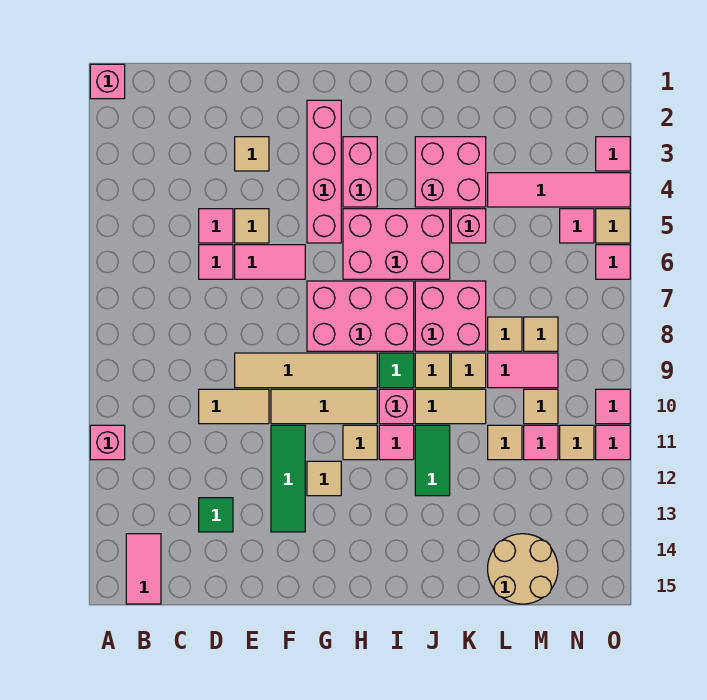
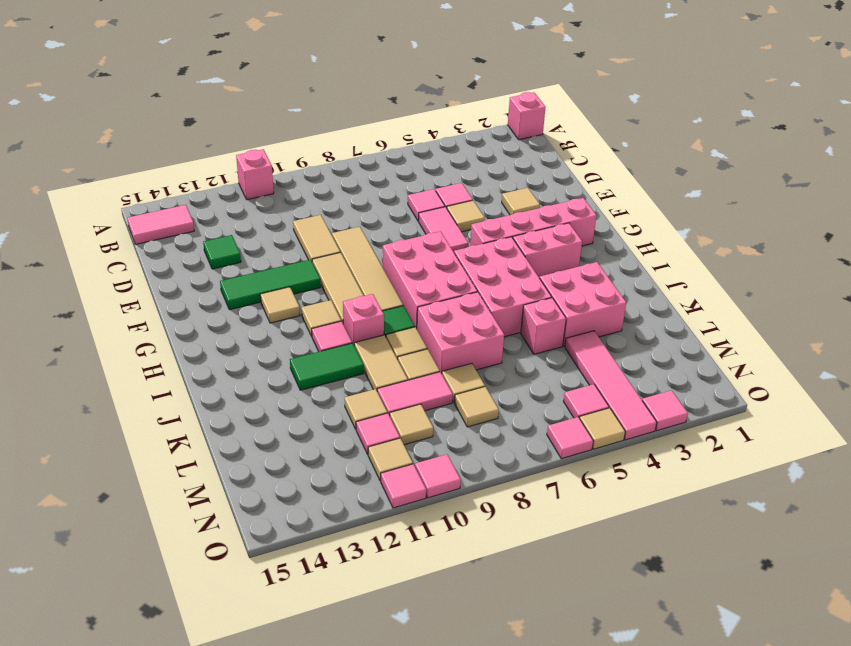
pink tile L9:M9 level 1 -> pink tile L9:L10 level 1
tan round brick L14:M15 level 1 -> none

